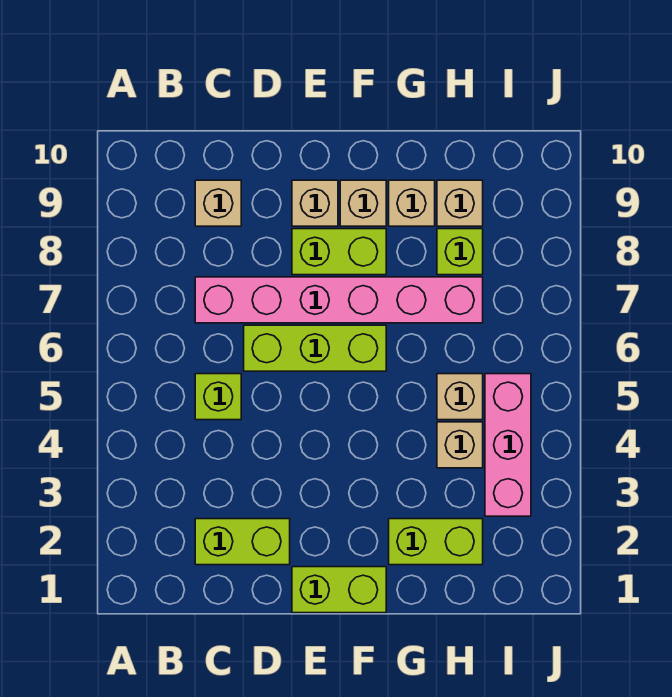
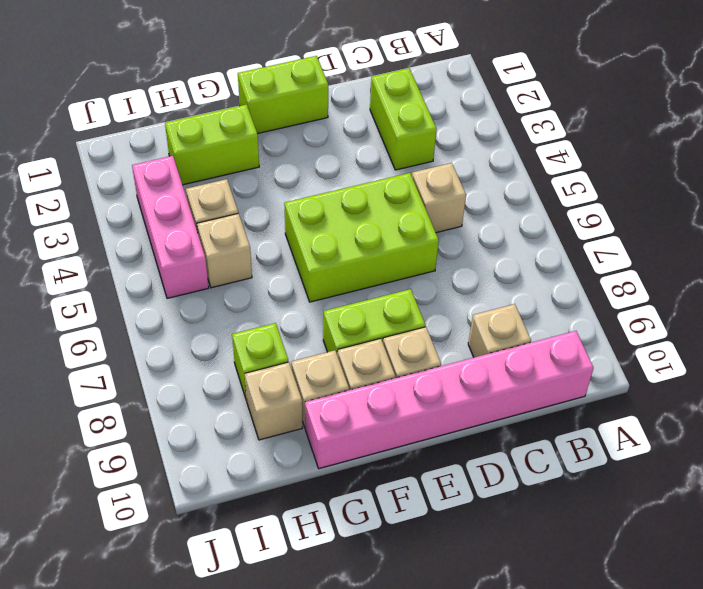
lime brick C2:D2 level 1 -> lime brick C2:C3 level 1
lime brick C5 level 1 -> tan brick C5 level 1
pink brick C7:H7 level 1 -> pink brick B10:G10 level 1
lime brick D6:F6 level 1 -> lime brick D5:F6 level 1

